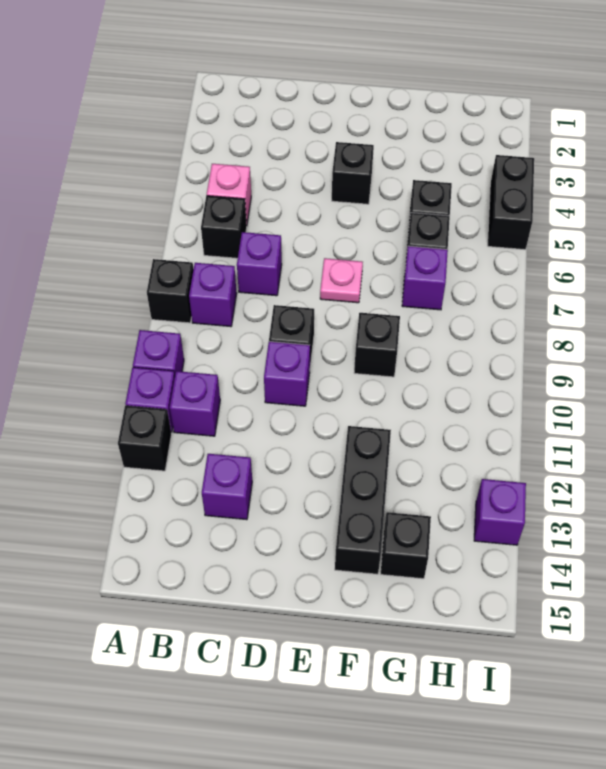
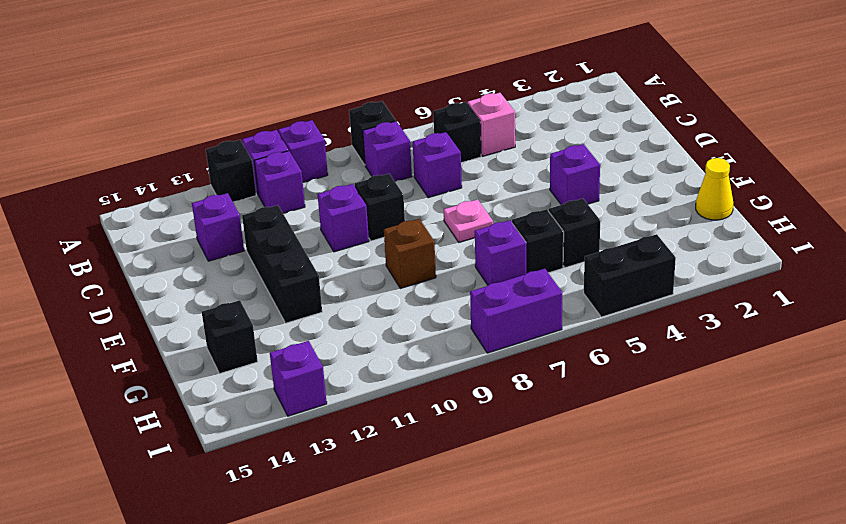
black brick E4 level 1 -> purple brick E4 level 1
black brick F9 level 1 -> brown brick F9 level 1
black brick F12:F14 level 1 -> black brick D12:F12 level 1
none -> yellow cone G1 level 1
none -> purple brick I7:I8 level 1

